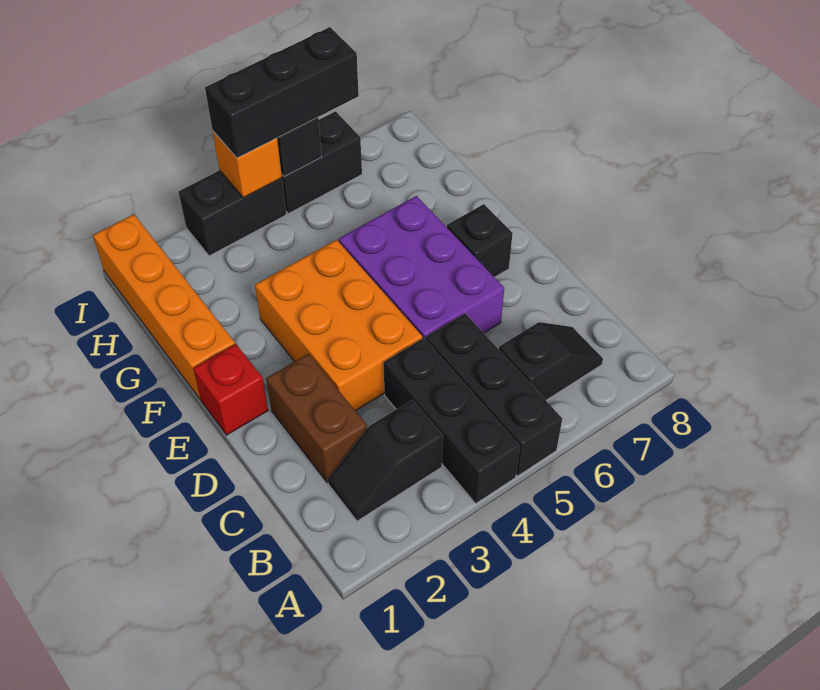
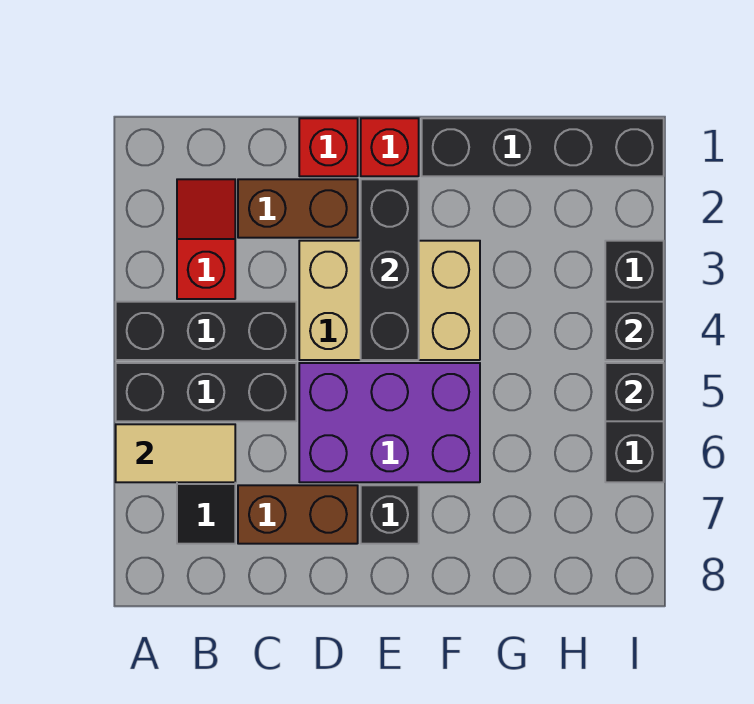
none -> tan tile A6:B6 level 2
black slope B2:B3 level 1 top 3 -> red slope B2:B3 level 1 top 3
none -> brown brick C7:D7 level 1
none -> red brick D1 level 1
orange brick D3:F4 level 1 -> tan brick D3:F4 level 1
orange brick F1:I1 level 1 -> black brick F1:I1 level 1
orange brick I4 level 2 -> black brick I4 level 2
black brick I4:I6 level 3 -> black brick E2:E4 level 2

